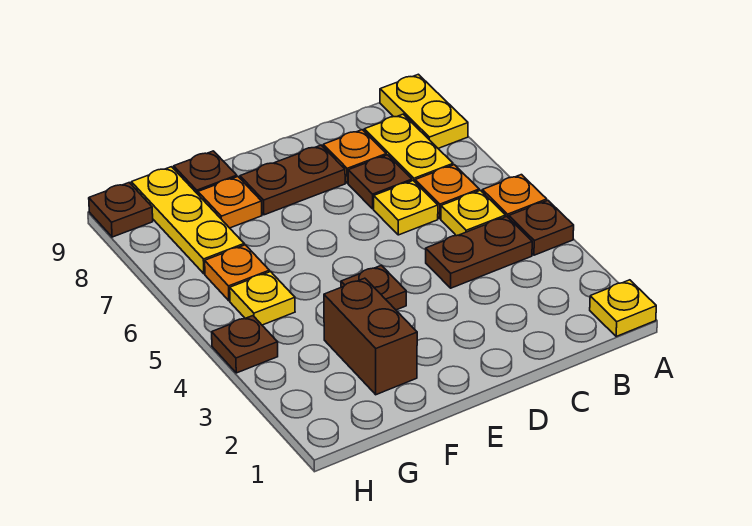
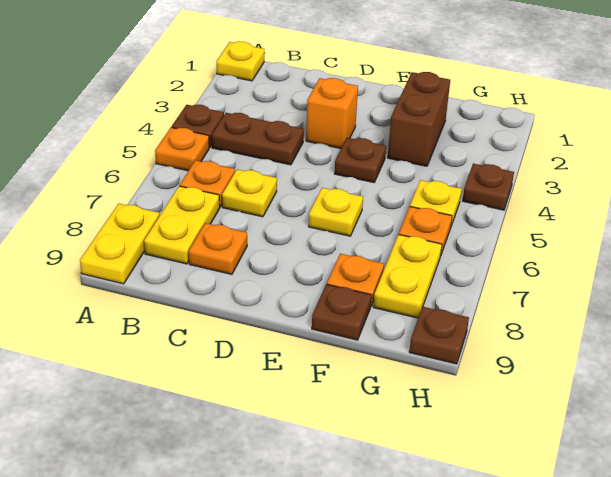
yellow plate B5 level 1 -> yellow plate E6 level 1
brown plate C7 level 1 -> none
none -> orange brick D3 level 1
brown plate D8:E8 level 1 -> none
yellow plate G7:G9 level 1 -> yellow plate G7:G8 level 1

